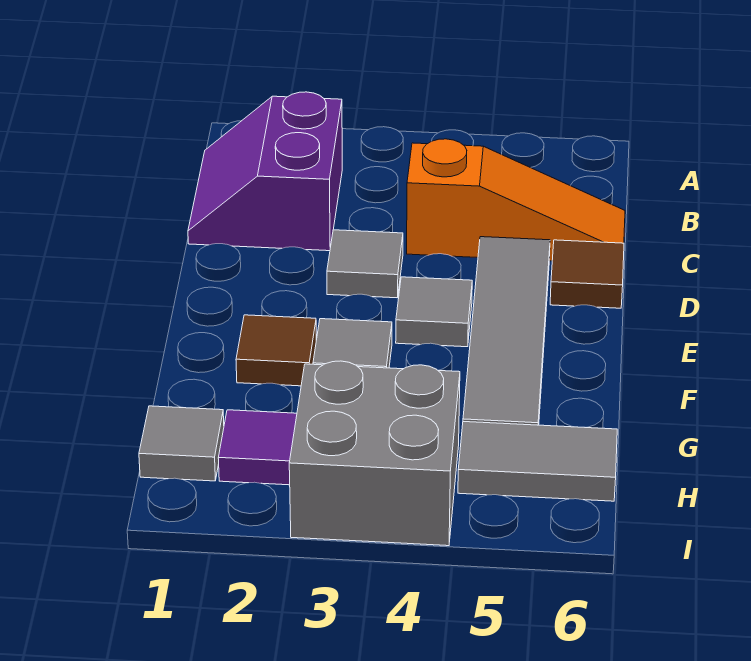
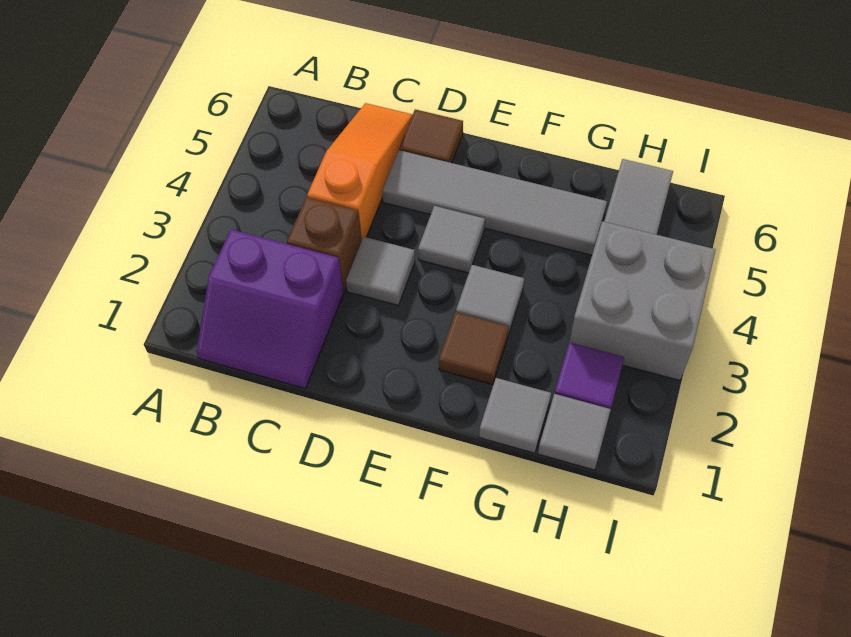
none -> brown brick C3 level 1
none -> grey tile G1 level 1

